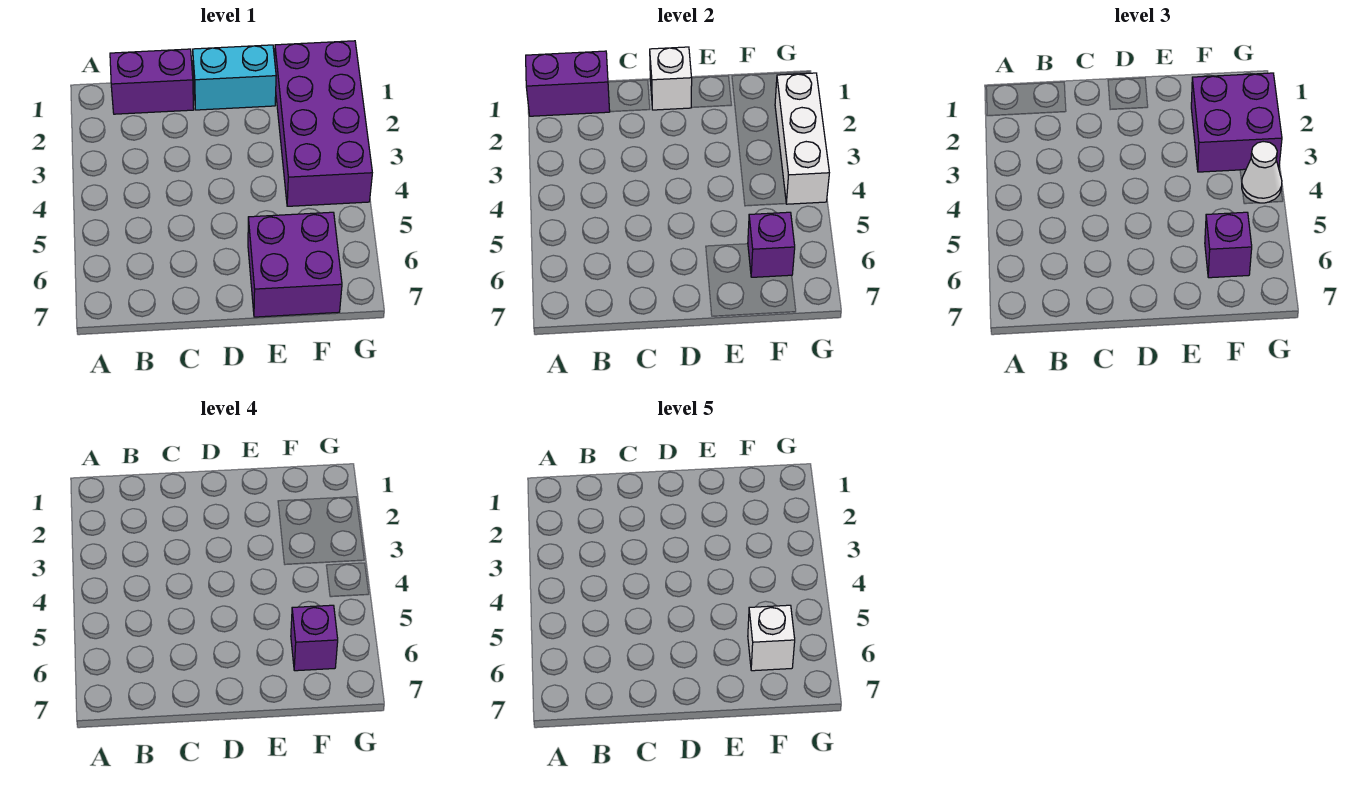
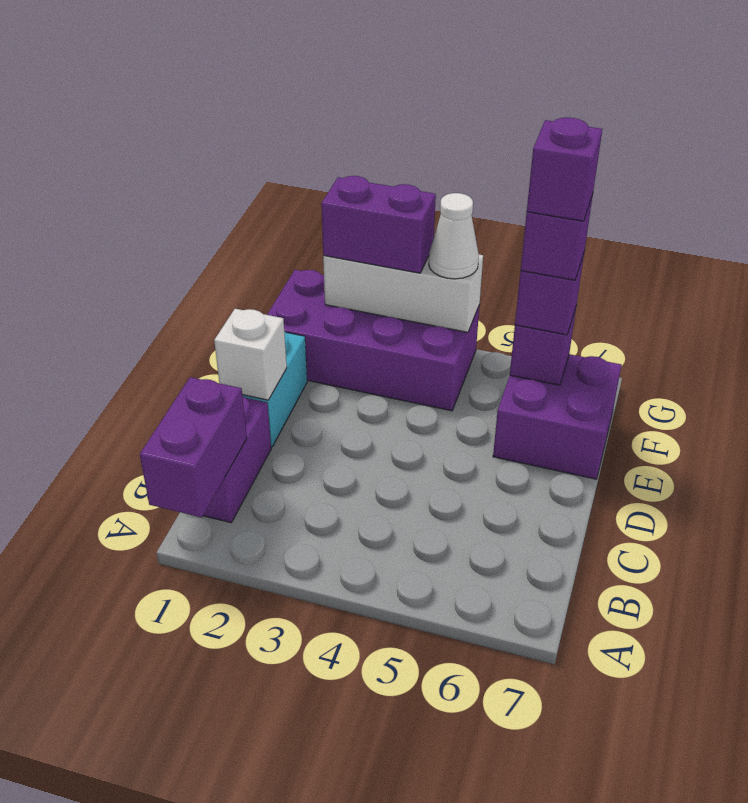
purple brick F2:G3 level 3 -> purple brick G2:G3 level 3
white brick F6 level 5 -> purple brick F6 level 5

